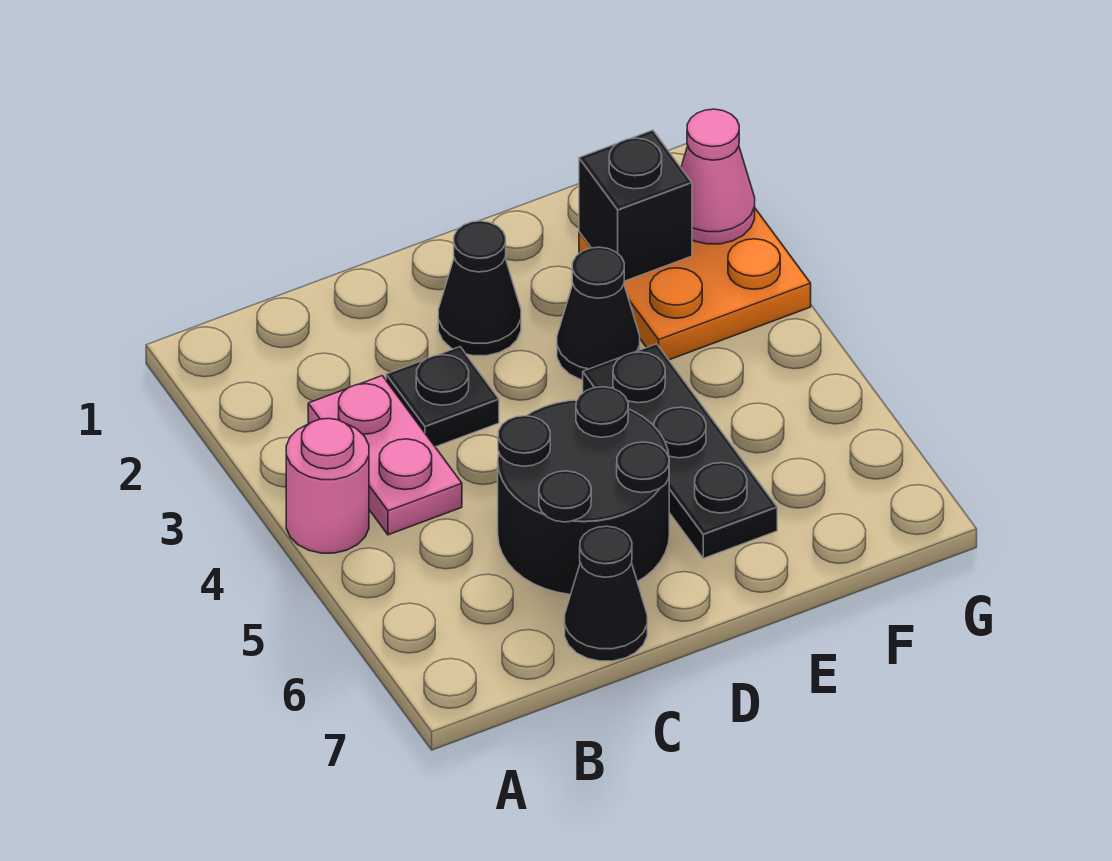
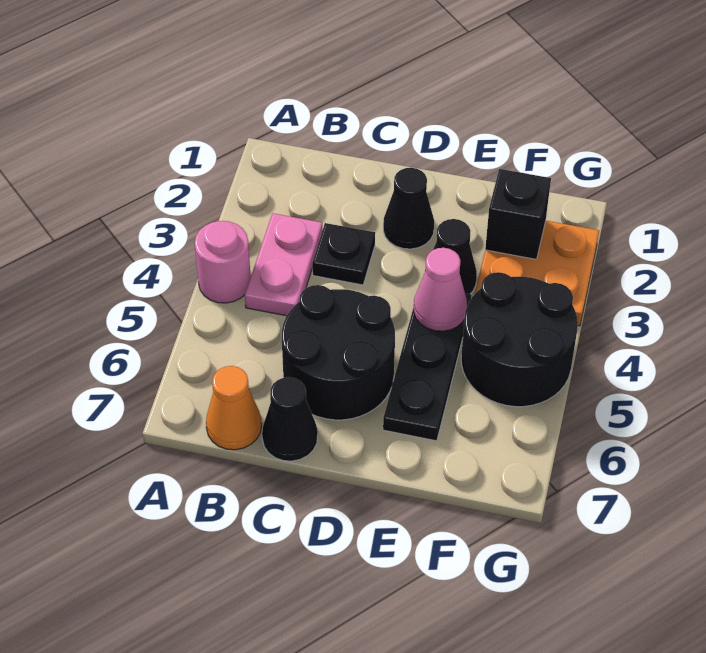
none -> orange cone B7 level 1
none -> black round brick F4:G5 level 1
pink cone G2 level 2 -> pink cone E4 level 2

